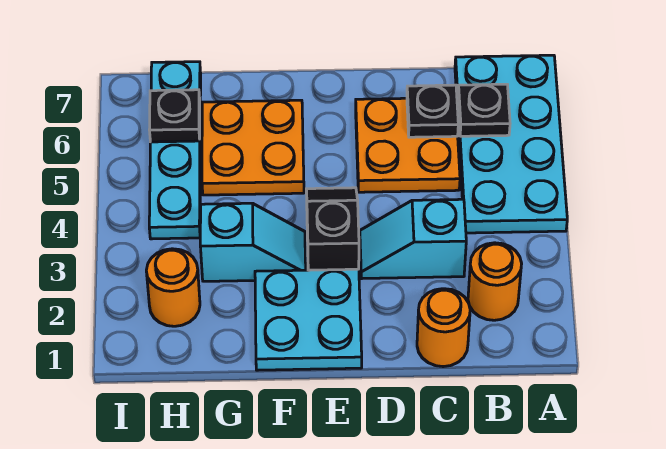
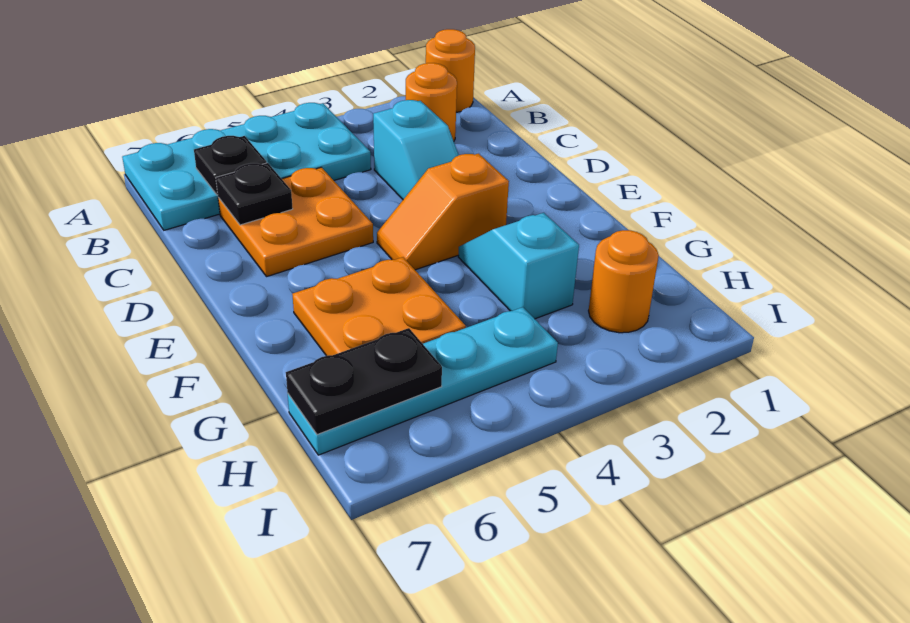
orange round brick C1 level 1 -> orange round brick A1 level 1
cyan plate E1:F2 level 1 -> none
black slope E3:E4 level 1 top 3 -> orange slope E3:E4 level 1 top 3
black plate H6 level 2 -> black plate H6:H7 level 2

